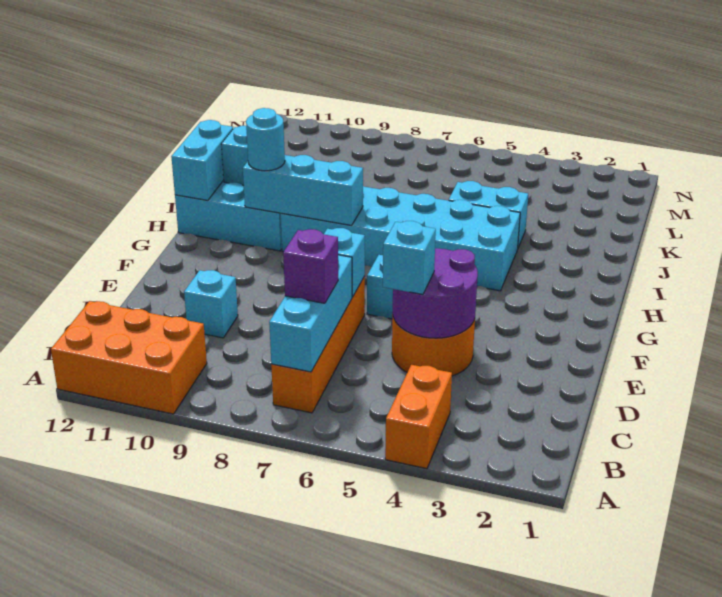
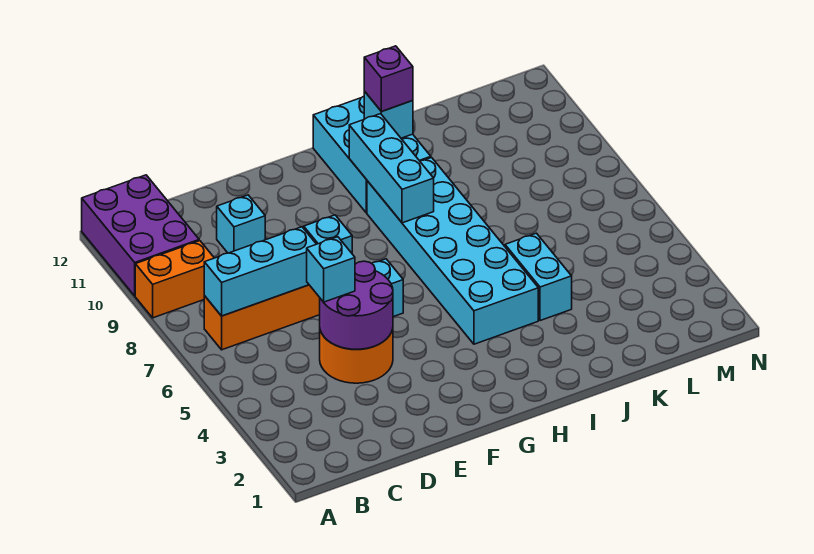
orange brick A4:B4 level 1 -> orange brick A9:B9 level 1
orange brick A10:B12 level 1 -> purple brick A10:B12 level 1
purple brick C7 level 3 -> purple brick I11 level 3
cyan round brick H10 level 3 -> none
cyan brick H12:I12 level 2 -> none

